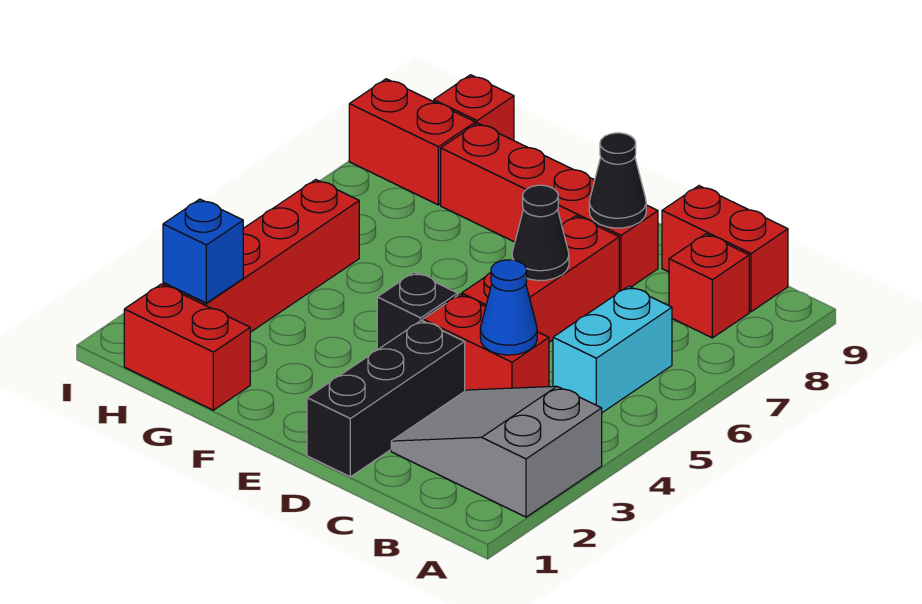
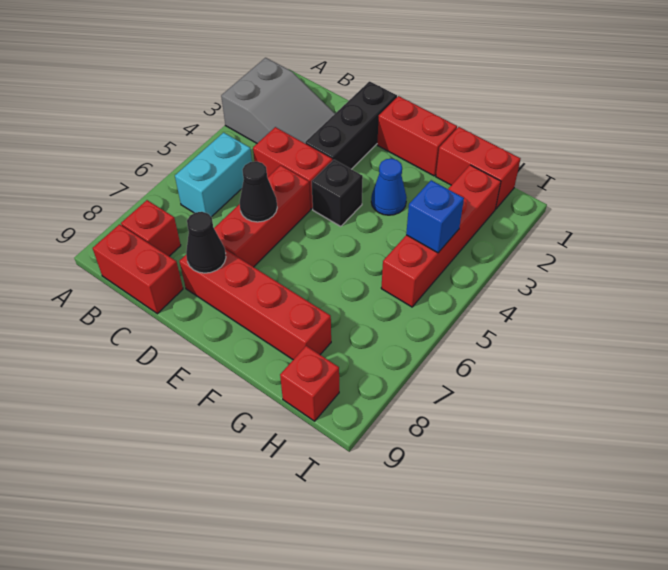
blue cone C4 level 2 -> blue cone F3 level 1
blue brick H2 level 2 -> blue brick H4 level 2
red brick H8:I8 level 1 -> red brick E1:F1 level 1

